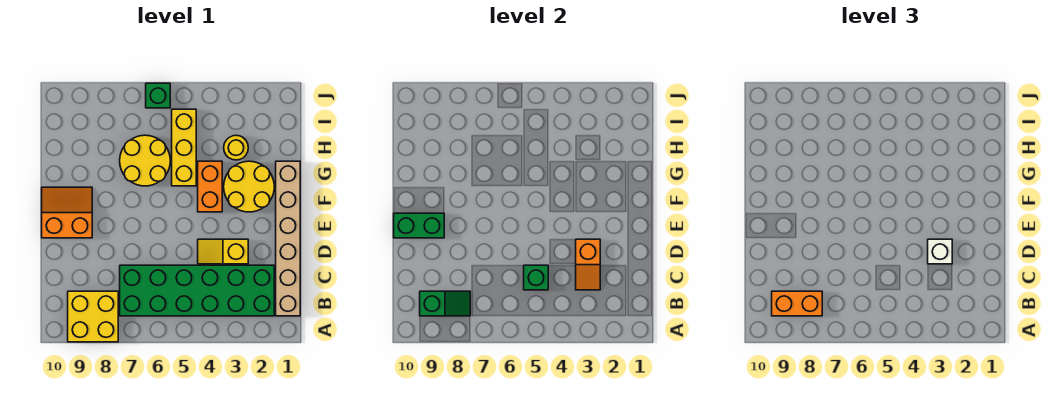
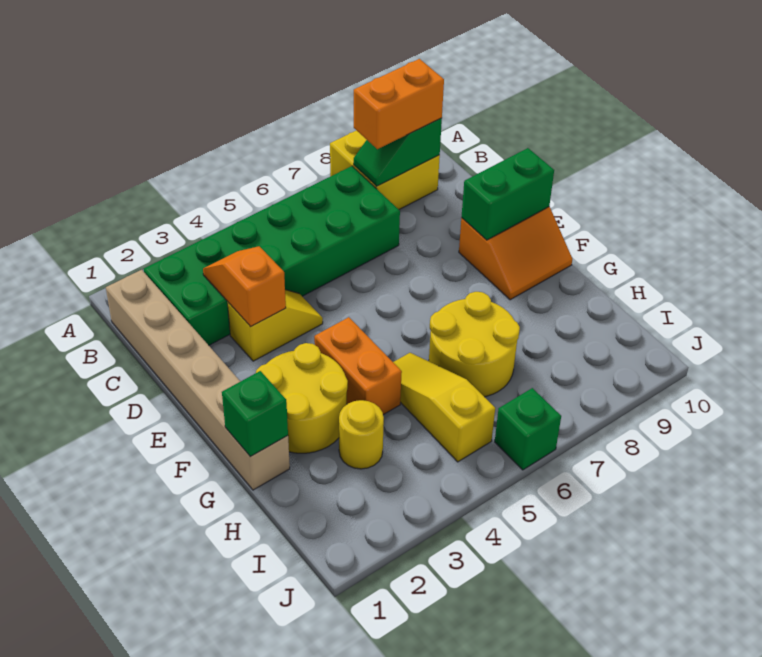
green brick C5 level 2 -> green brick G1 level 2
white brick D3 level 3 -> none
yellow brick G5:I5 level 1 -> yellow slope G5:I5 level 1 top I

